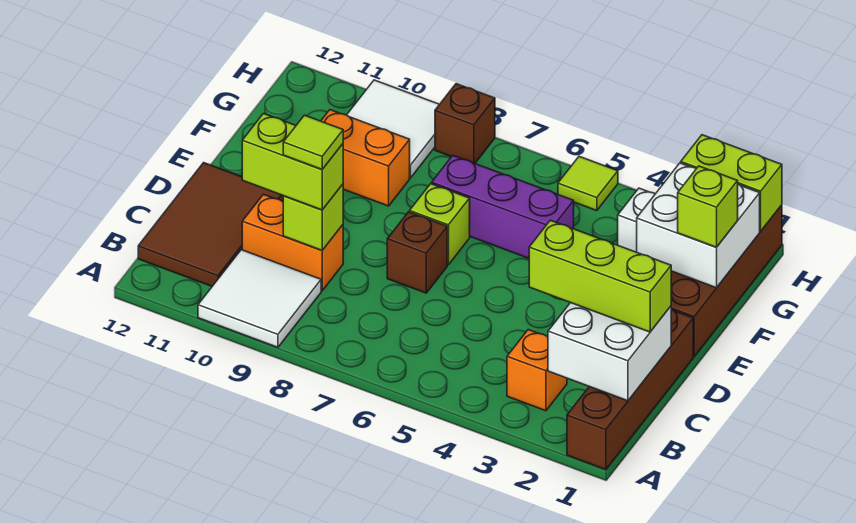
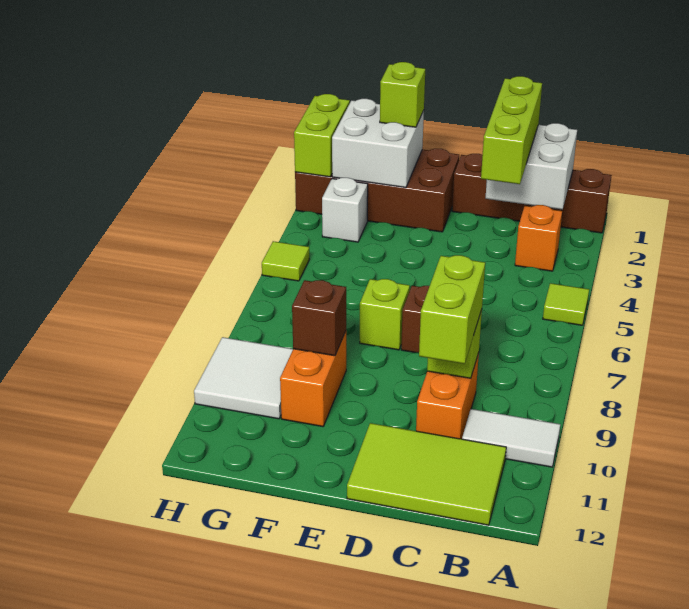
white tile A9:B10 level 1 -> white tile A10:B10 level 1
brown tile B11:D12 level 1 -> lime tile B11:D12 level 1
lime tile C9 level 4 -> lime tile A5 level 1
purple brick F5:F7 level 1 -> none
brown brick H8 level 1 -> brown brick F9 level 2

